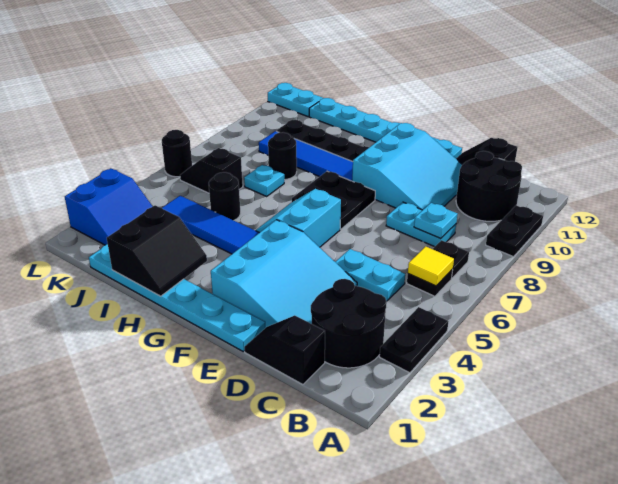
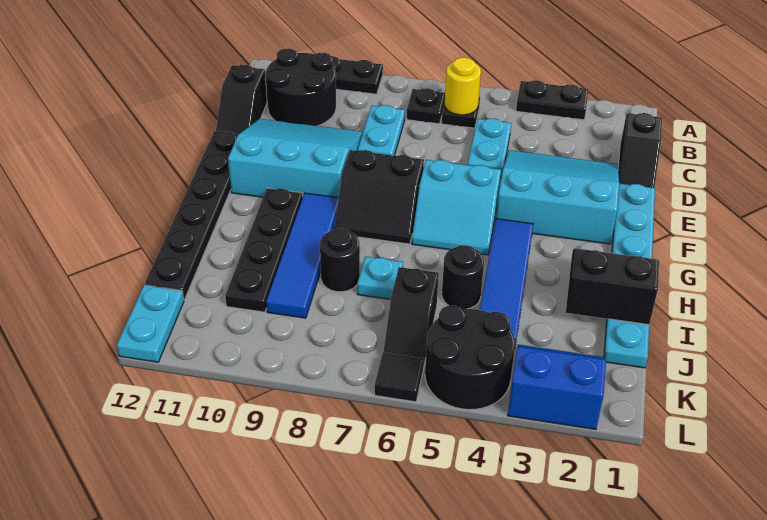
black round brick B2:C3 level 1 -> black round brick K4:L5 level 1
yellow tile B6 level 2 -> yellow round brick B6 level 2
cyan plate C8 level 2 -> none
cyan plate E12:J12 level 1 -> black plate E12:J12 level 1
black plate F7:G8 level 1 -> black slope F7:G8 level 1 top F
black round brick L6 level 1 -> black tile L6 level 1

